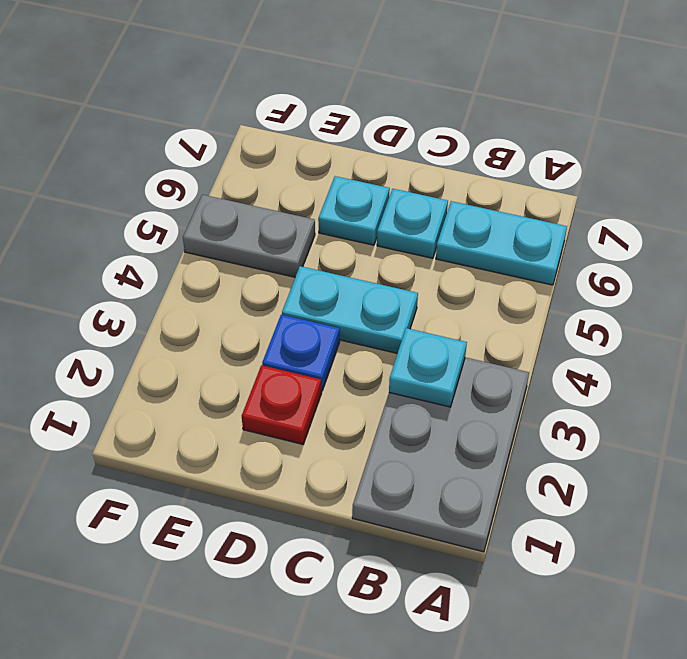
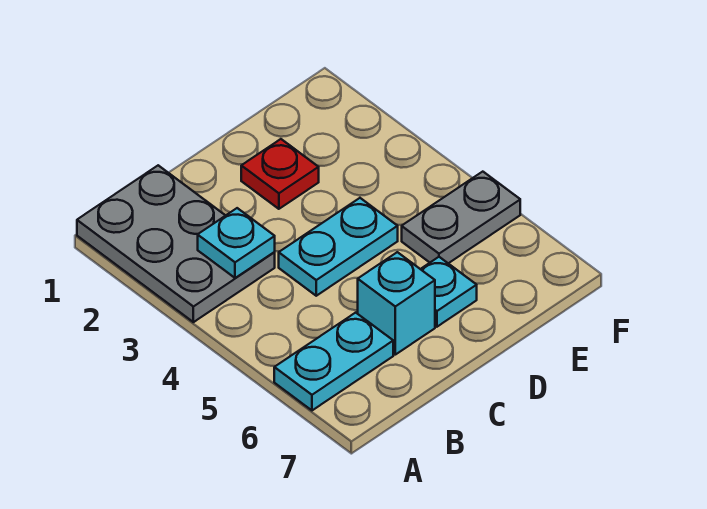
cyan plate C6 level 1 -> cyan brick C6 level 1
blue plate D3 level 1 -> none

